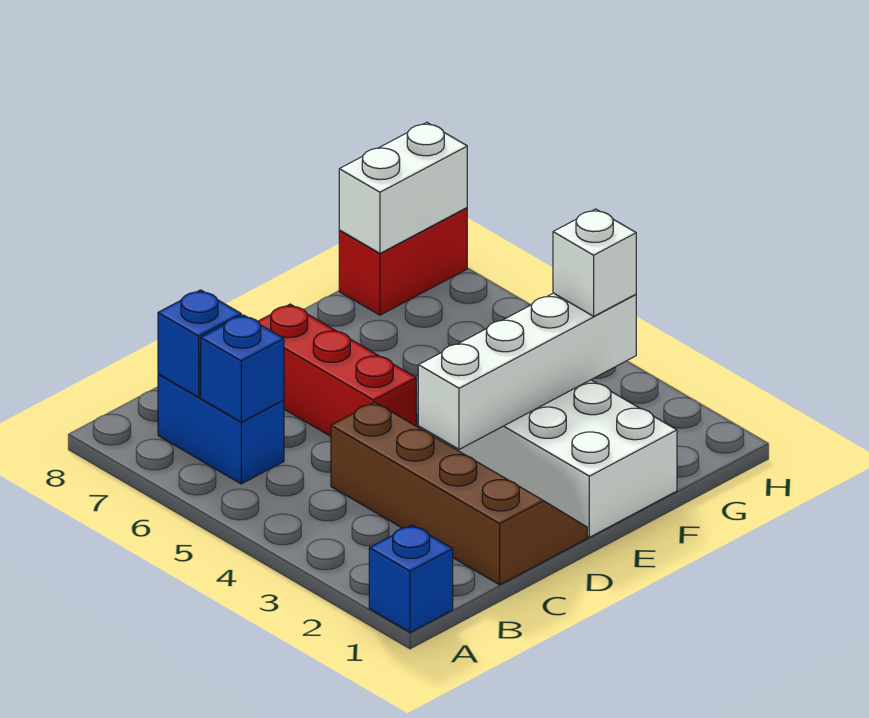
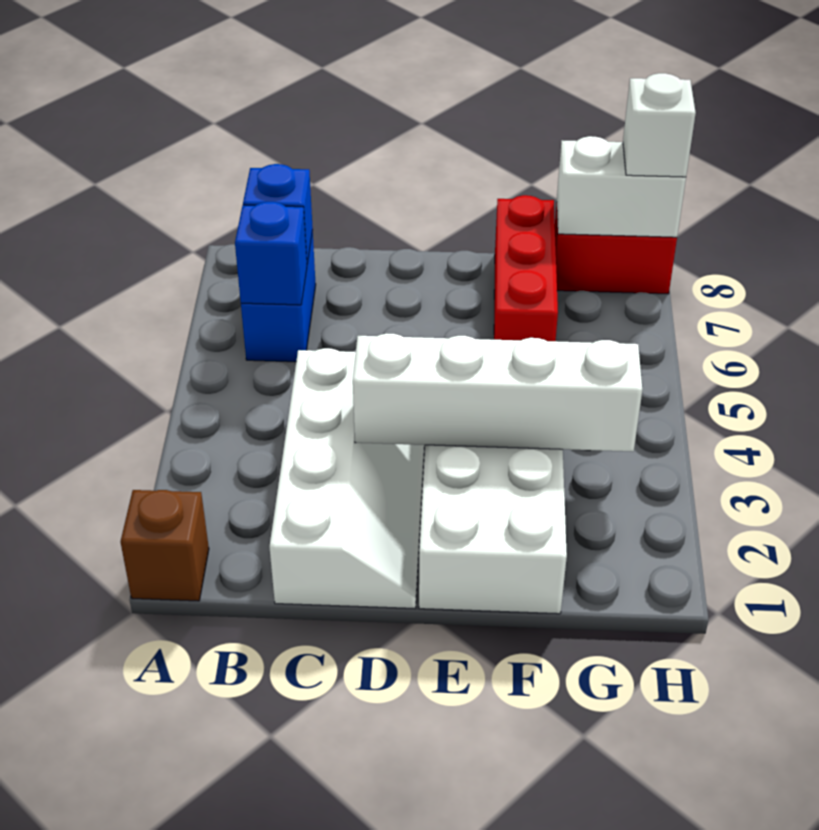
blue brick A1 level 1 -> brown brick A1 level 1
brown slope C1:D4 level 1 top C -> white slope C1:D4 level 1 top C
red brick D5:D7 level 1 -> red brick F6:F8 level 1
white brick G3 level 3 -> white brick H8 level 3

